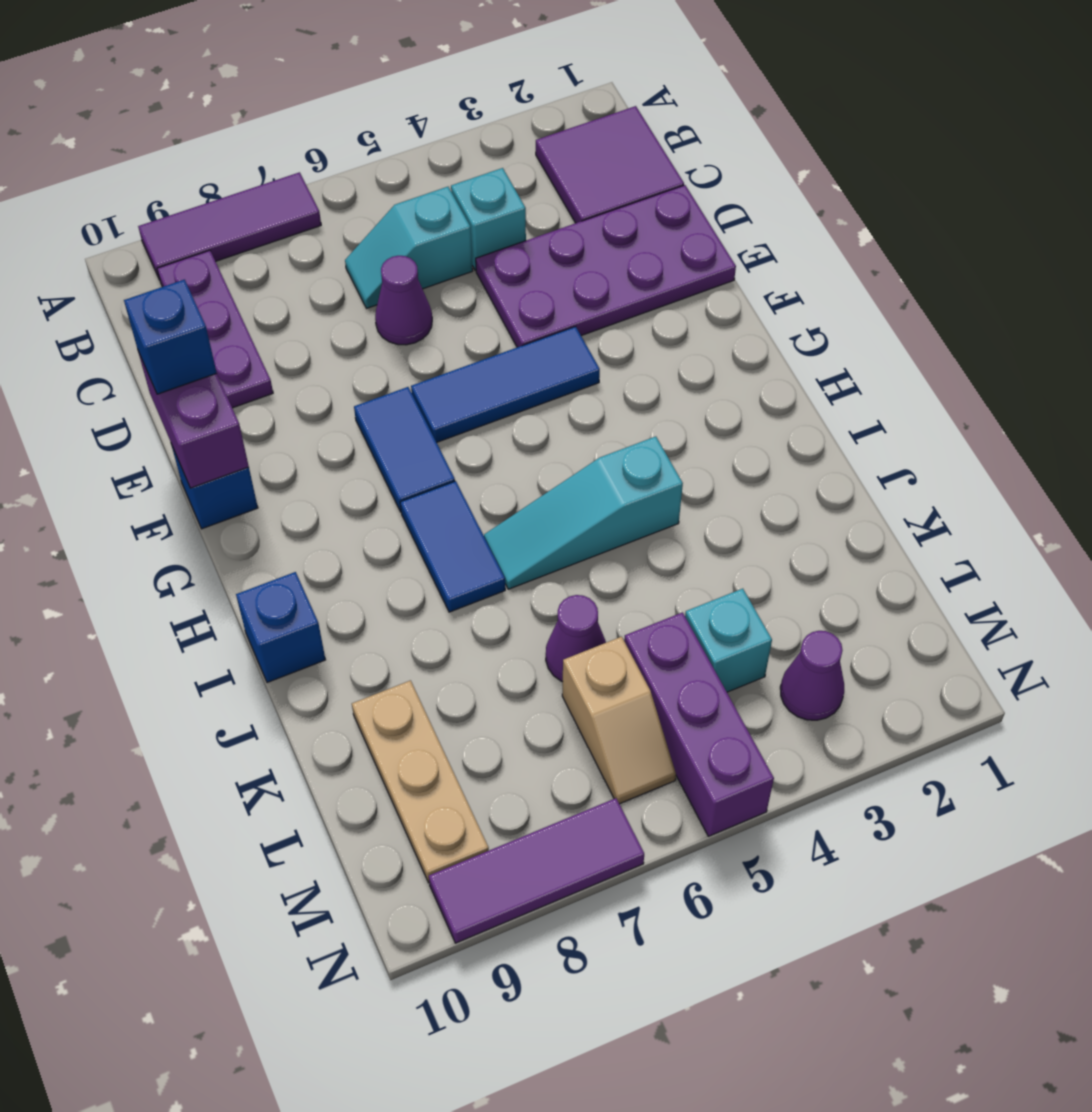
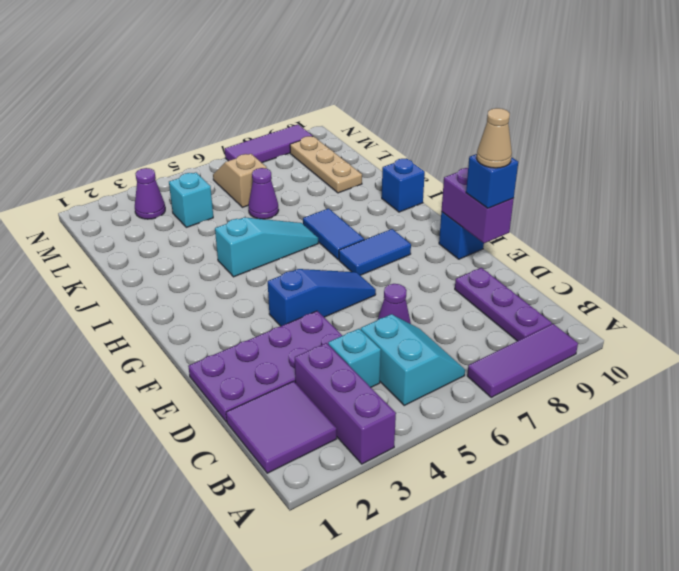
cyan slope C5:C6 level 1 top 5 -> cyan slope B5:C6 level 1 top 5
none -> tan cone E10 level 4
blue tile F4:F6 level 1 -> blue slope F4:F6 level 1 top 4
blue tile F7:G7 level 1 -> blue tile G7:G8 level 1
purple brick L5:N5 level 1 -> purple brick A3:C3 level 1

